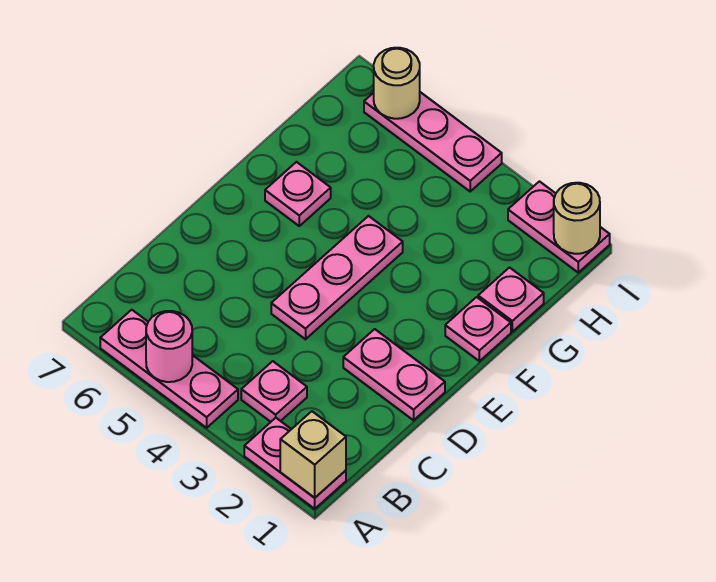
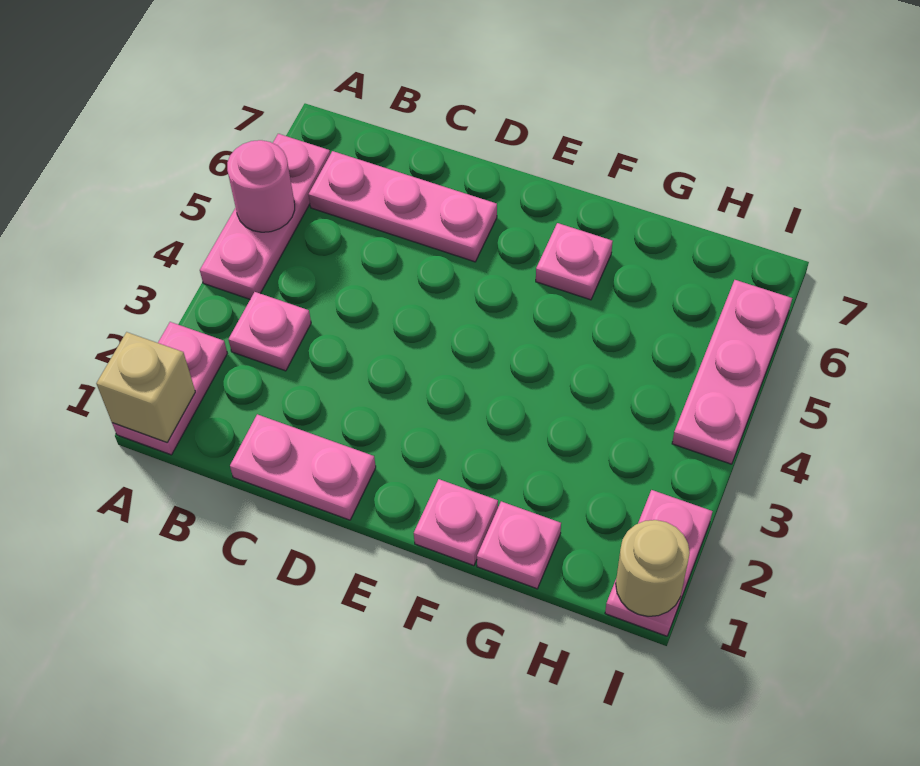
pink plate D1:D2 level 1 -> pink plate C1:D1 level 1
pink plate D4:F4 level 1 -> pink plate B6:D6 level 1
tan round brick I6 level 2 -> none

